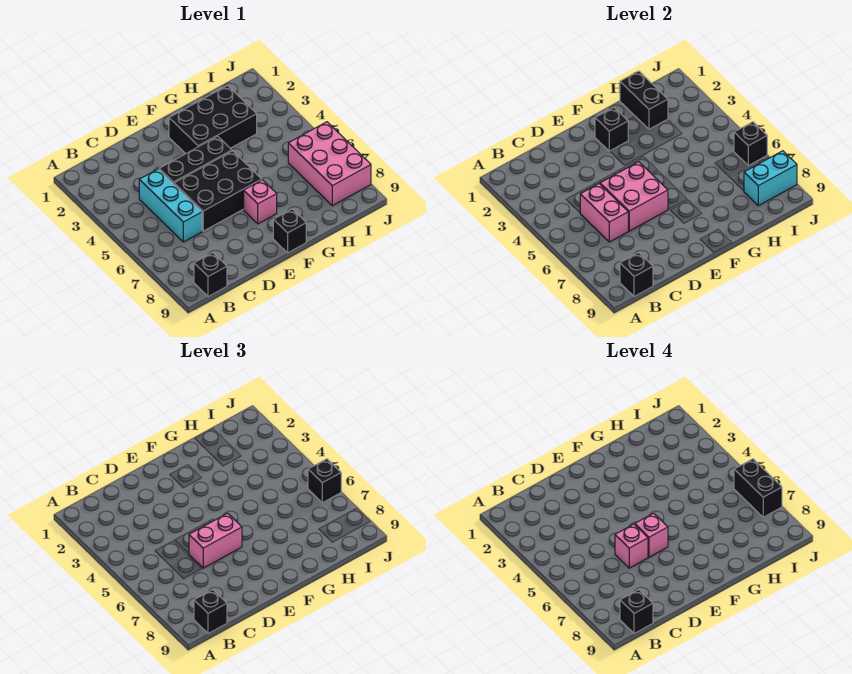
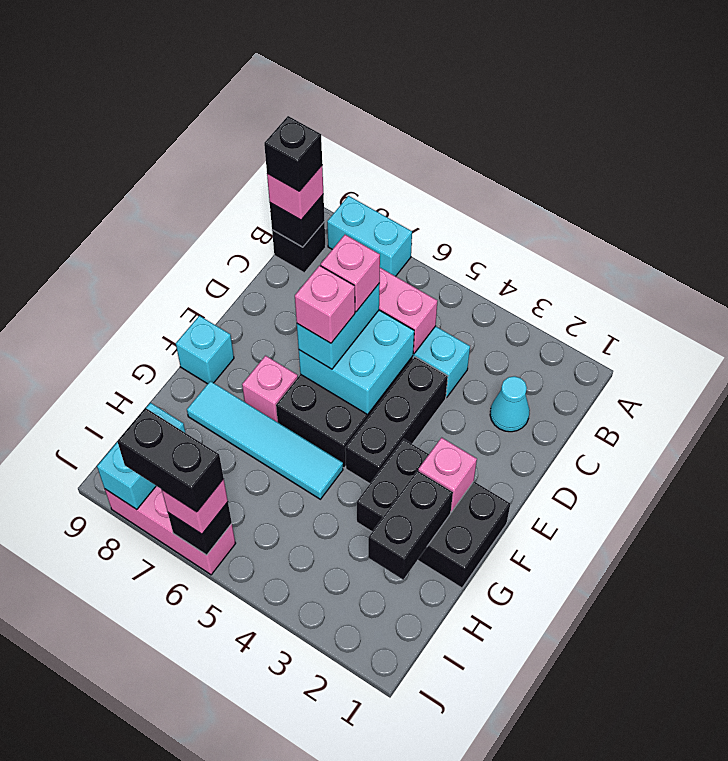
none -> cyan brick A7:A8 level 1
black brick B9 level 3 -> pink brick B9 level 3
none -> cyan cone C2 level 1
pink brick D5:E6 level 2 -> cyan brick D5:E6 level 2
pink brick D6:E6 level 3 -> cyan brick D6:E6 level 3
black brick F2:H3 level 1 -> black brick F1:G3 level 1
black brick F2 level 2 -> pink brick F2 level 2
black brick F9 level 1 -> cyan brick F9 level 1
none -> cyan tile G5:G8 level 1
black brick H1:H2 level 2 -> black brick G2:H2 level 2
pink brick I6:J8 level 1 -> pink brick J6:J8 level 1
black brick J6 level 3 -> pink brick J6 level 3

